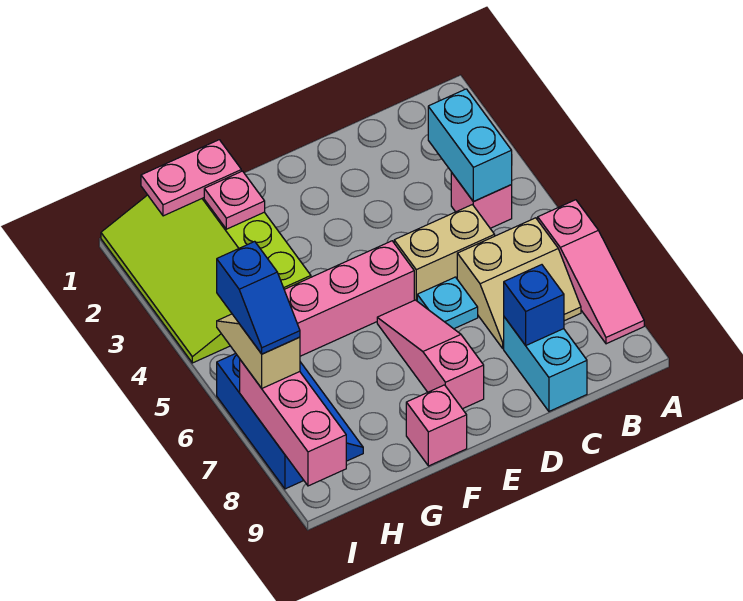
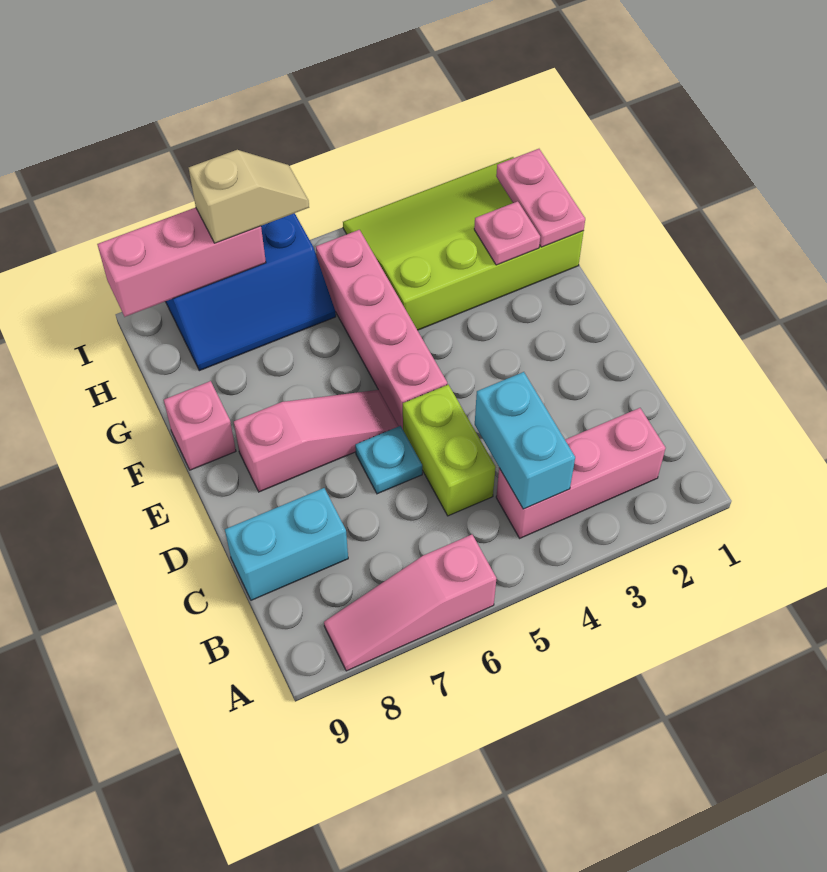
cyan brick B3:B4 level 2 -> cyan brick B4:C4 level 2
pink brick B4 level 1 -> pink brick B2:B4 level 1
tan slope B6:C7 level 1 top 6 -> none
tan brick C5:D5 level 1 -> lime brick C5:D5 level 1
blue brick C8 level 2 -> none
blue slope I6:I7 level 4 top 6 -> none

